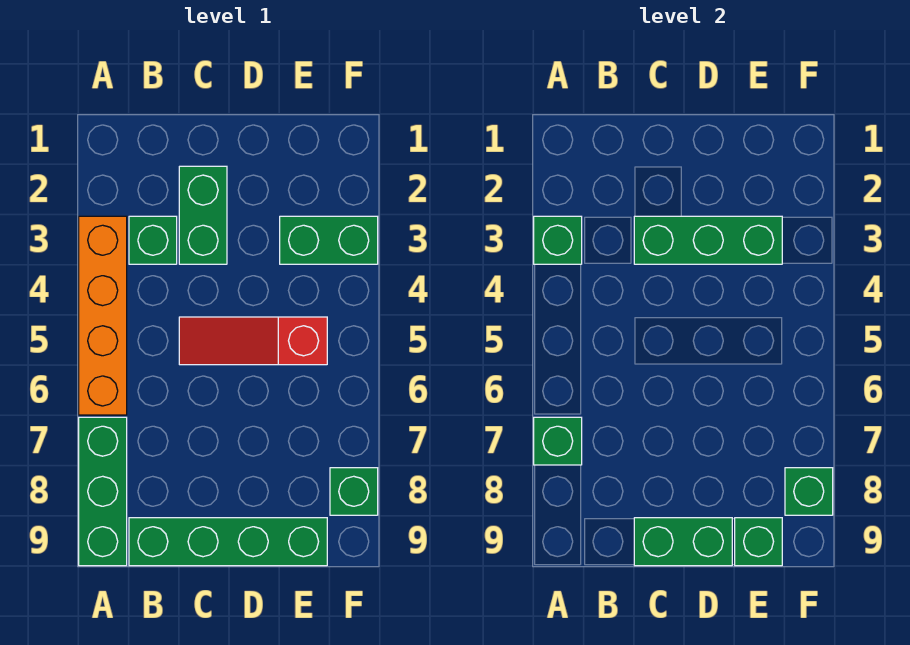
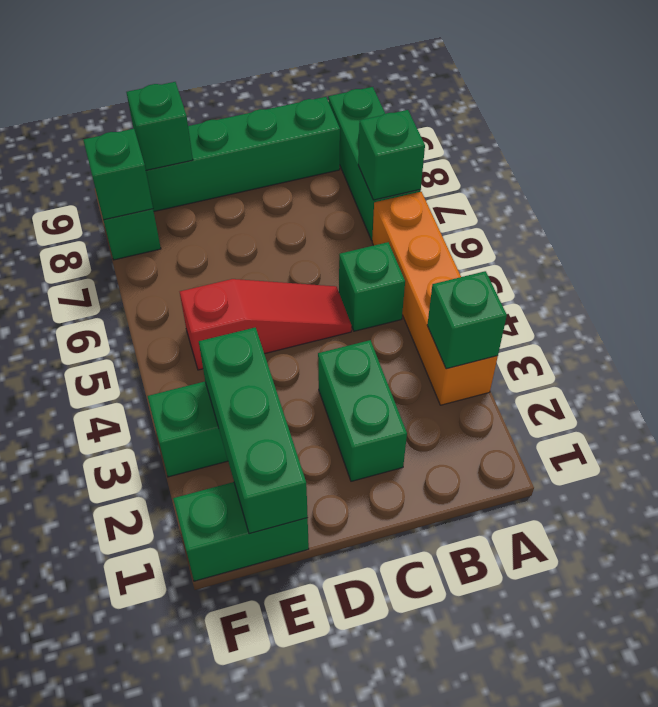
green brick B3 level 1 -> green brick B5 level 1
green brick C3:E3 level 2 -> green brick E1:E3 level 2
green brick C9:D9 level 2 -> green brick E1:F1 level 1

